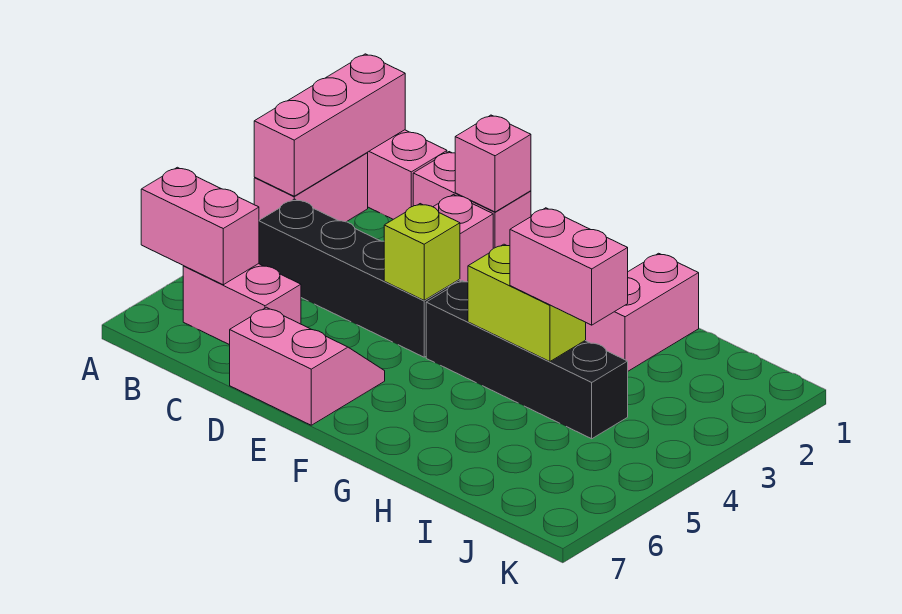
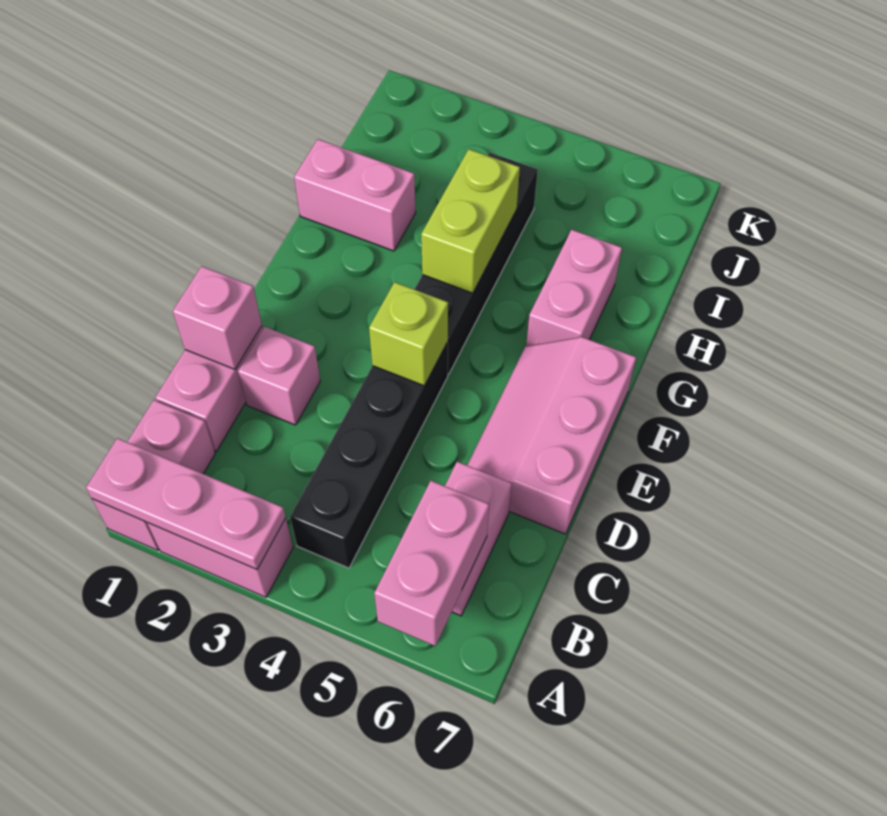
pink brick A1:A3 level 2 -> pink plate A1:A3 level 2
pink slope D6:E7 level 1 top 7 -> pink slope D6:F7 level 1 top 7
pink brick H4:I4 level 3 -> pink brick G6:H6 level 1

